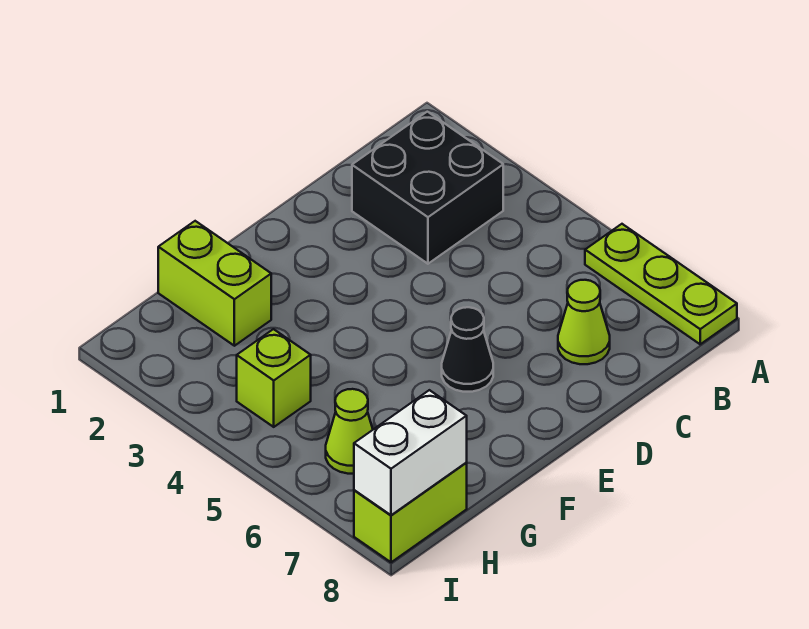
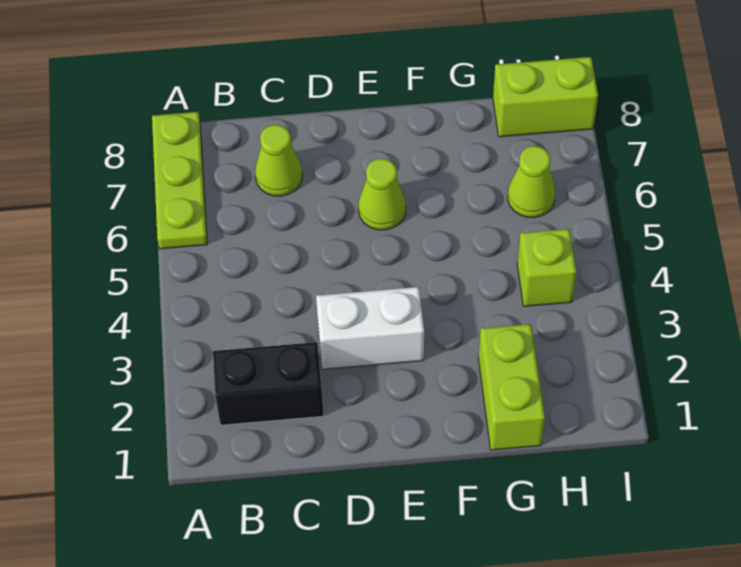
black brick B2:C3 level 1 -> black brick B2:C2 level 1
black cone E6 level 1 -> lime cone E6 level 1
white brick H8:I8 level 2 -> white brick D3:E3 level 1

